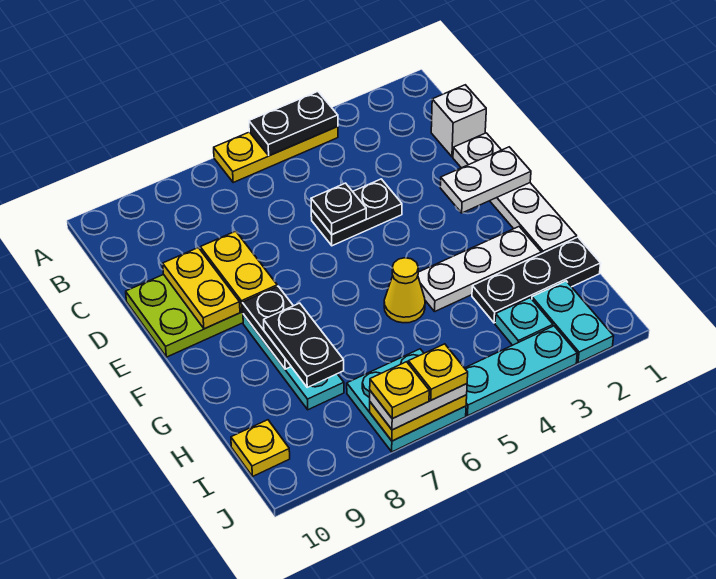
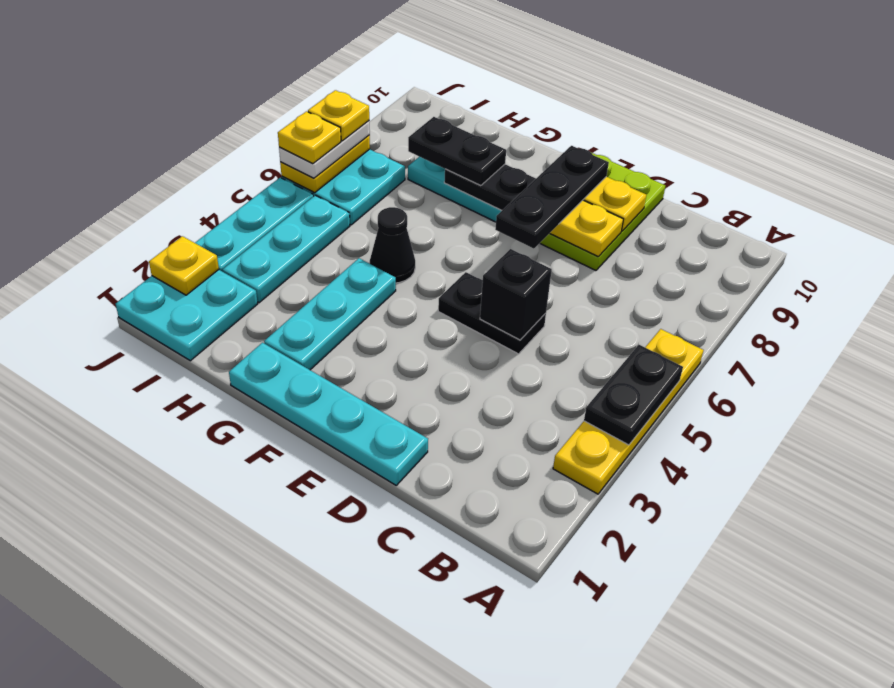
yellow plate A4:A6 level 1 -> yellow plate A3:A6 level 1
white brick C1 level 1 -> none
white plate D1:G1 level 1 -> cyan plate D1:G1 level 1
black plate D4:D5 level 1 -> black plate D5:E5 level 1
black plate D5 level 2 -> black brick D5 level 2
white plate E1:E2 level 2 -> none
white plate G2:G4 level 1 -> cyan plate G2:G4 level 1
yellow cone G5 level 1 -> black cone G5 level 1
black plate H1:H3 level 1 -> black plate E7:E9 level 3
cyan plate I2:J2 level 1 -> cyan plate I1:J2 level 1
cyan plate I3 level 1 -> cyan plate I3:I5 level 1
yellow plate I10 level 1 -> yellow plate J2 level 2

